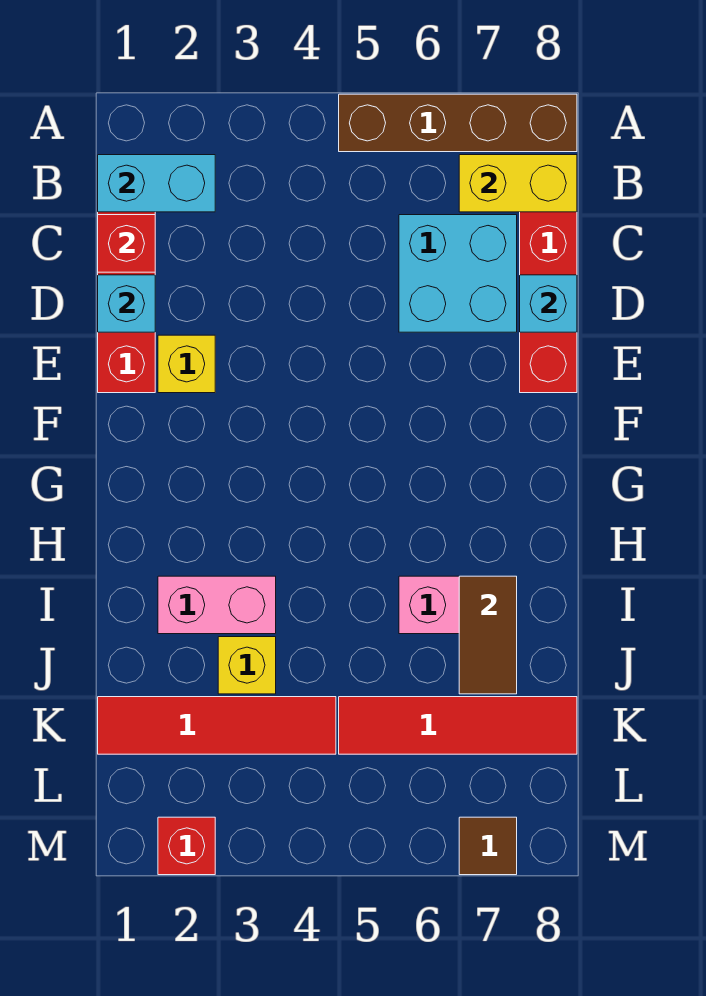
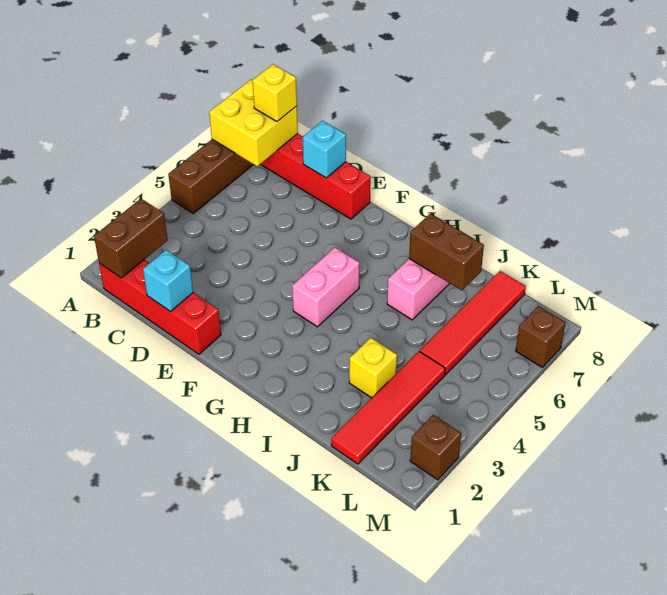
cyan brick B1:B2 level 2 -> brown brick B1:B2 level 2
yellow brick B7:B8 level 2 -> yellow brick A7:B8 level 2
red brick C1 level 2 -> none
cyan brick C6:D7 level 1 -> none
yellow brick E2 level 1 -> yellow brick B8 level 3
pink brick I2:I3 level 1 -> pink brick G4:G5 level 1
brown tile I7:J7 level 2 -> brown brick I7:J7 level 2
red brick M2 level 1 -> brown brick M2 level 1
brown tile M7 level 1 -> brown brick M7 level 1

